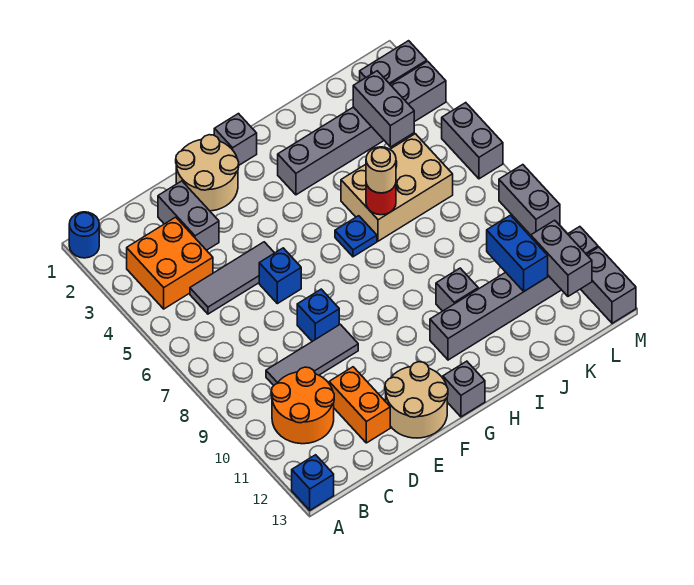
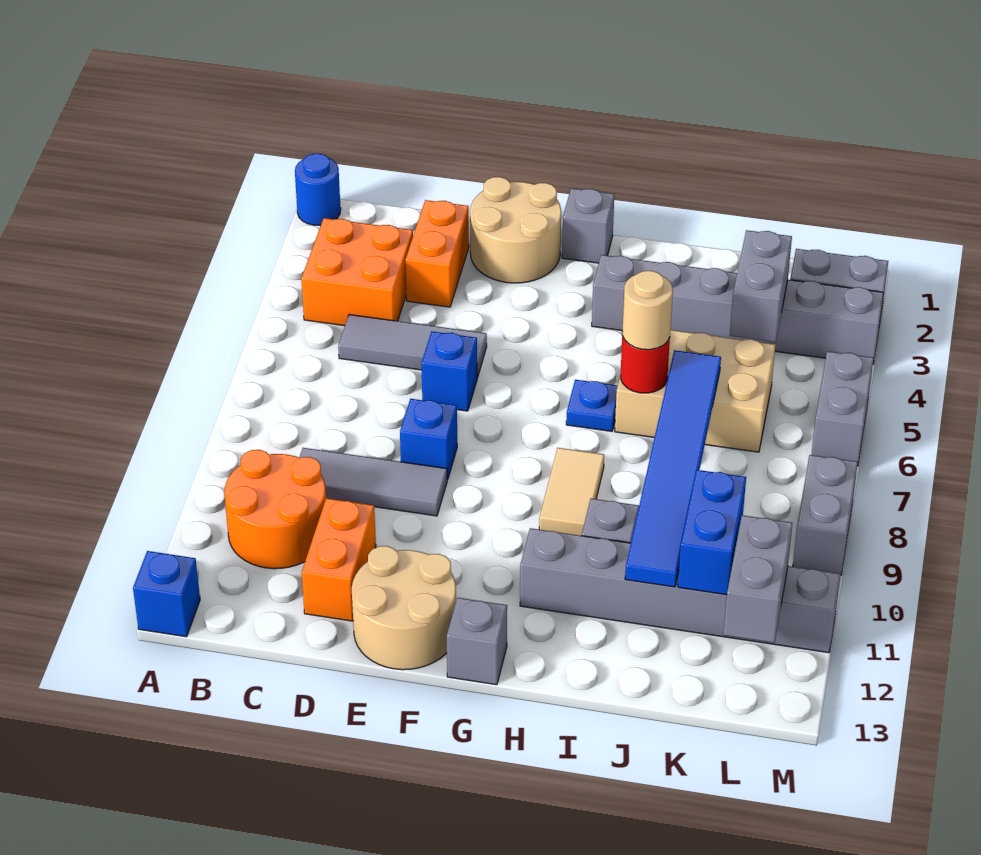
grey brick D2:D3 level 1 -> orange brick D2:D3 level 1
none -> tan tile H8:H9 level 1
none -> blue tile J6:J11 level 2
grey brick M12:M13 level 1 -> none

